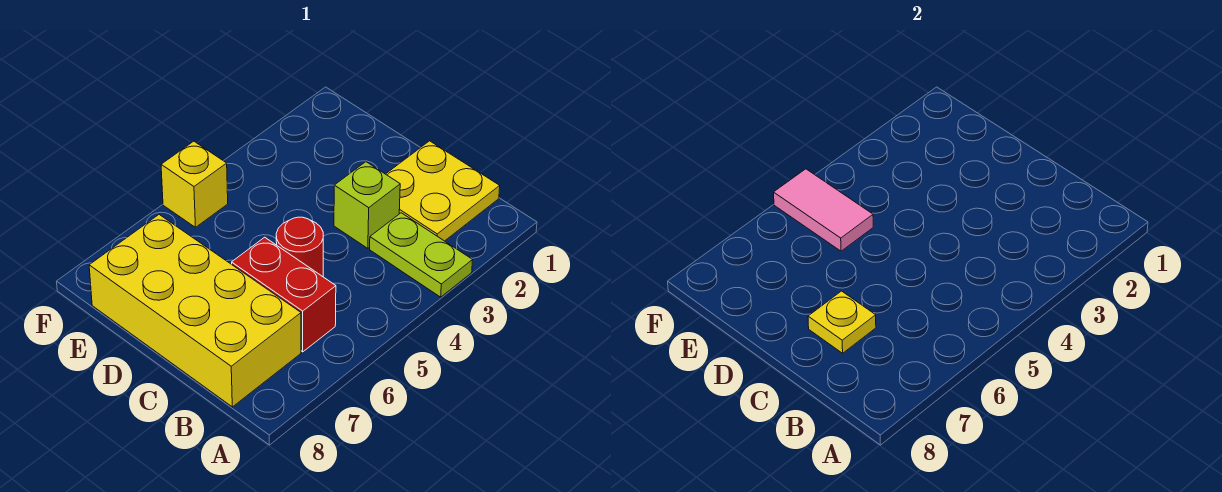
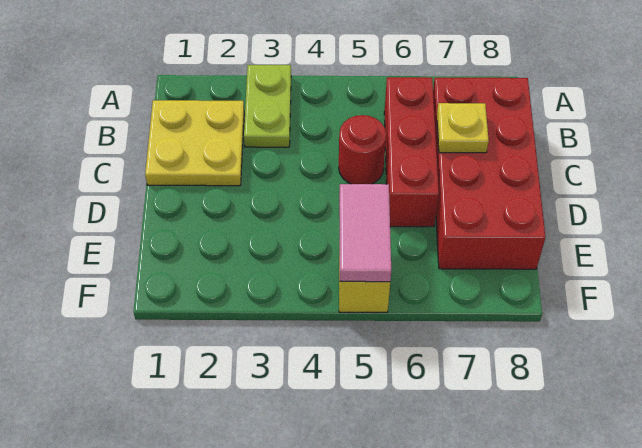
red brick B6:C6 level 1 -> red brick B6:D6 level 1
yellow brick B7:E8 level 1 -> red brick B7:E8 level 1
lime brick C3 level 1 -> none

